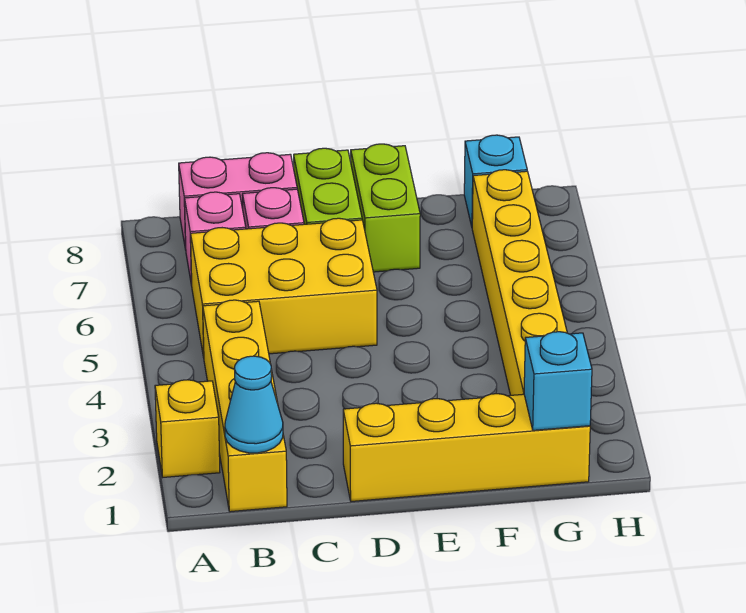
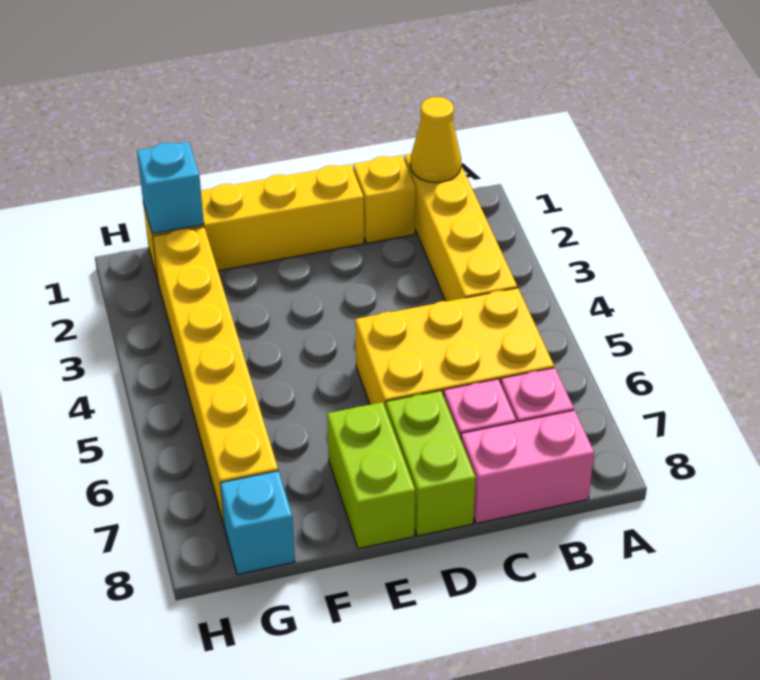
yellow brick A2 level 1 -> yellow brick C1 level 1
cyan cone B1 level 2 -> yellow cone B1 level 2

